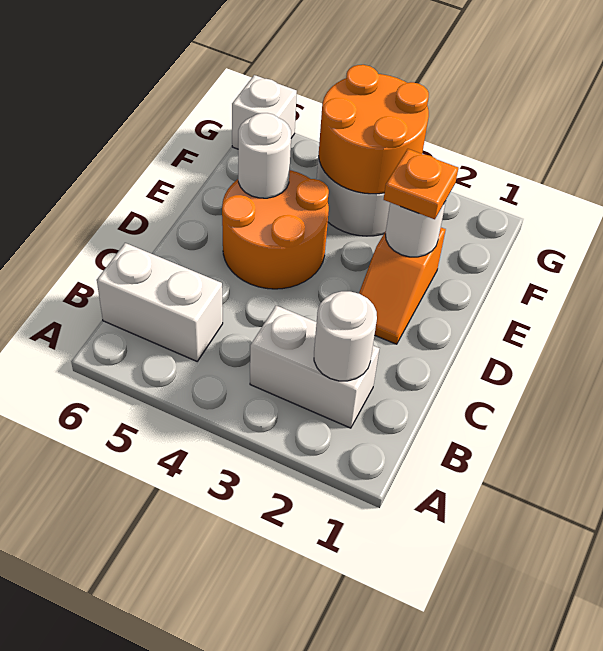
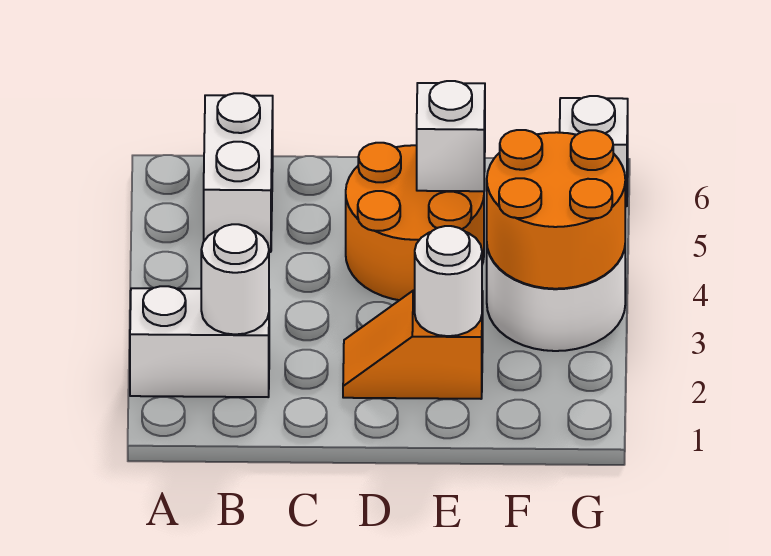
white brick B2:B3 level 1 -> white brick A2:B2 level 1
orange plate E2 level 3 -> none
white round brick E5 level 2 -> white brick E5 level 2

